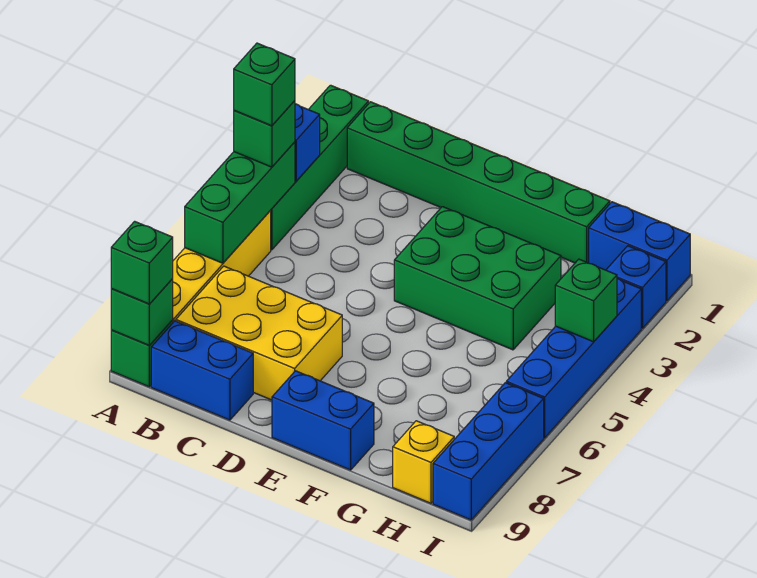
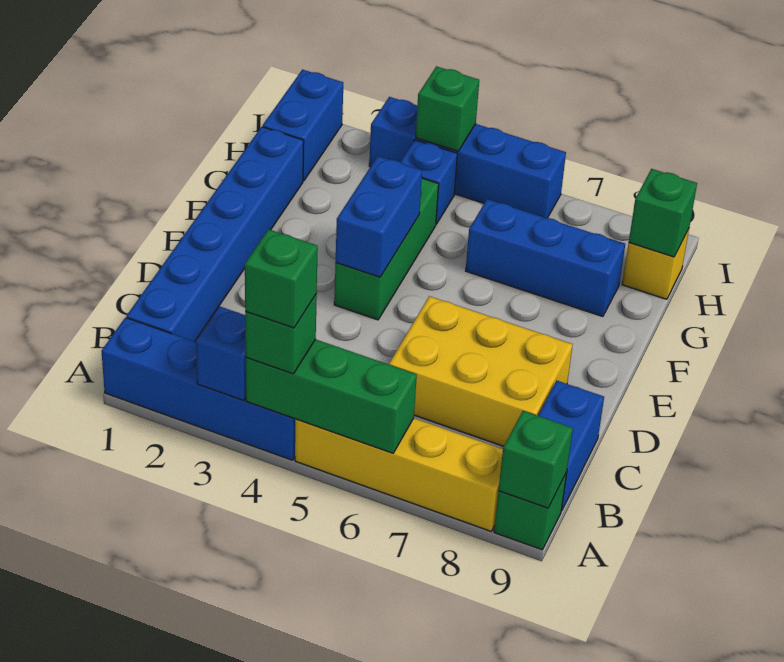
green brick A1:A4 level 1 -> blue brick A1:A4 level 1
green brick A9 level 3 -> green brick H9 level 2
green brick B1:G1 level 1 -> blue brick B1:G1 level 1
yellow brick B7:D8 level 1 -> yellow brick C6:D8 level 1
green brick E3:G4 level 1 -> green brick E4:G4 level 1
blue brick E9:F9 level 1 -> blue brick E4:F4 level 2
blue brick I2 level 1 -> blue brick H4 level 1
blue brick I7:I9 level 1 -> blue brick G6:G8 level 1

